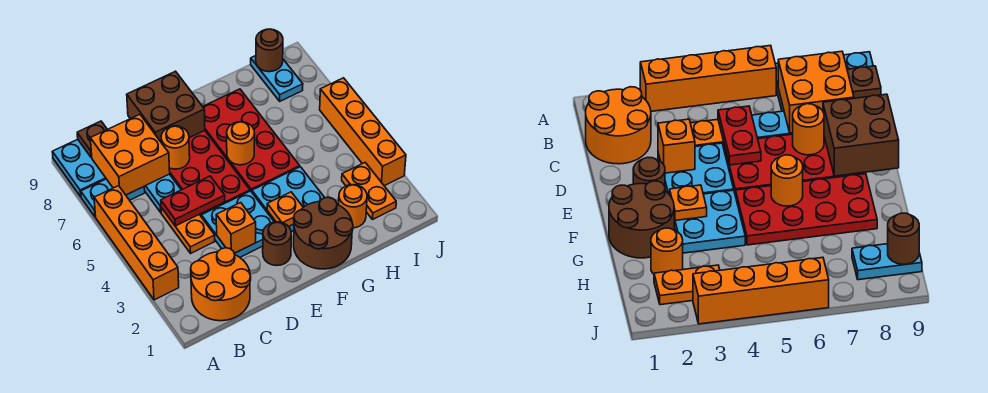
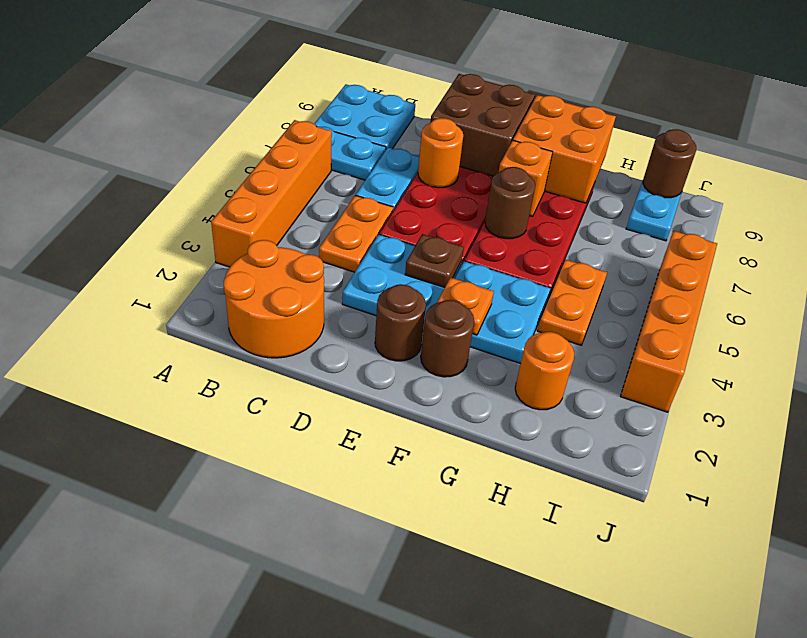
orange brick B7:C8 level 2 -> orange brick F8:G9 level 2
brown plate B9 level 2 -> brown plate E4 level 2
red plate C5:D5 level 2 -> none
orange brick D3 level 2 -> orange brick F7 level 2
brown round brick F1:G2 level 1 -> brown round brick F2 level 1
orange round brick F6 level 2 -> brown round brick F6 level 2
orange plate I2:I3 level 1 -> orange plate H4:H5 level 1

